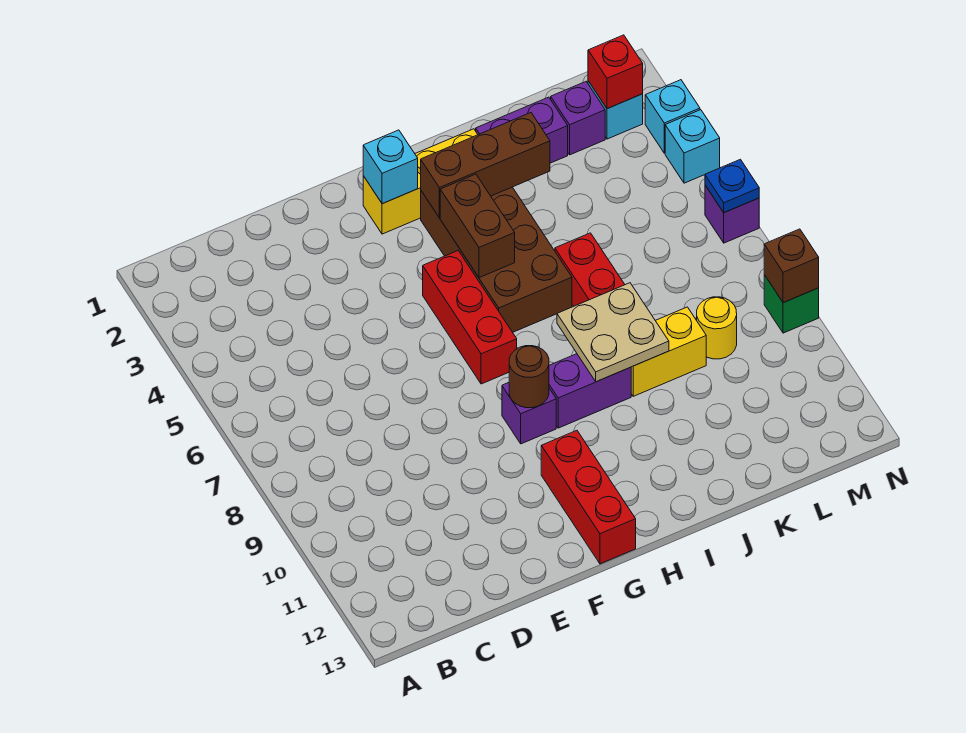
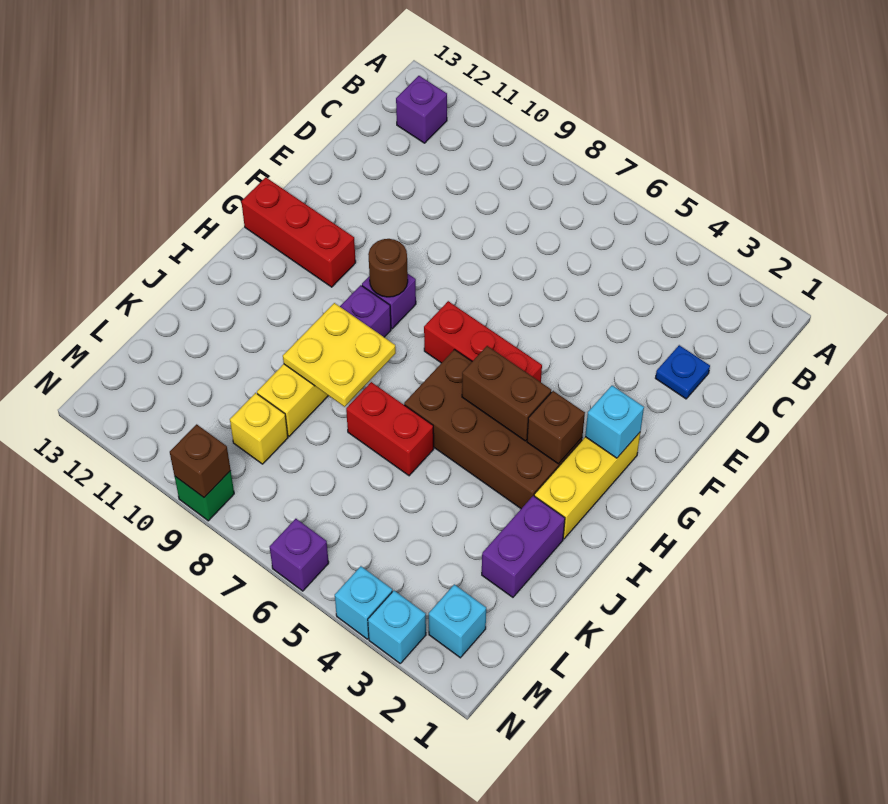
brown brick H3:J3 level 2 -> brown brick H3 level 2
tan plate I8:J9 level 2 -> yellow plate I8:J9 level 2
purple brick L2 level 1 -> purple brick B12 level 1
yellow round brick L9 level 1 -> yellow brick L9 level 1
red brick M2 level 2 -> none
blue plate N6 level 2 -> blue plate D2 level 1

